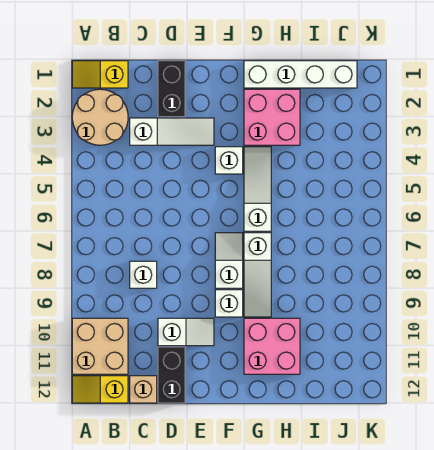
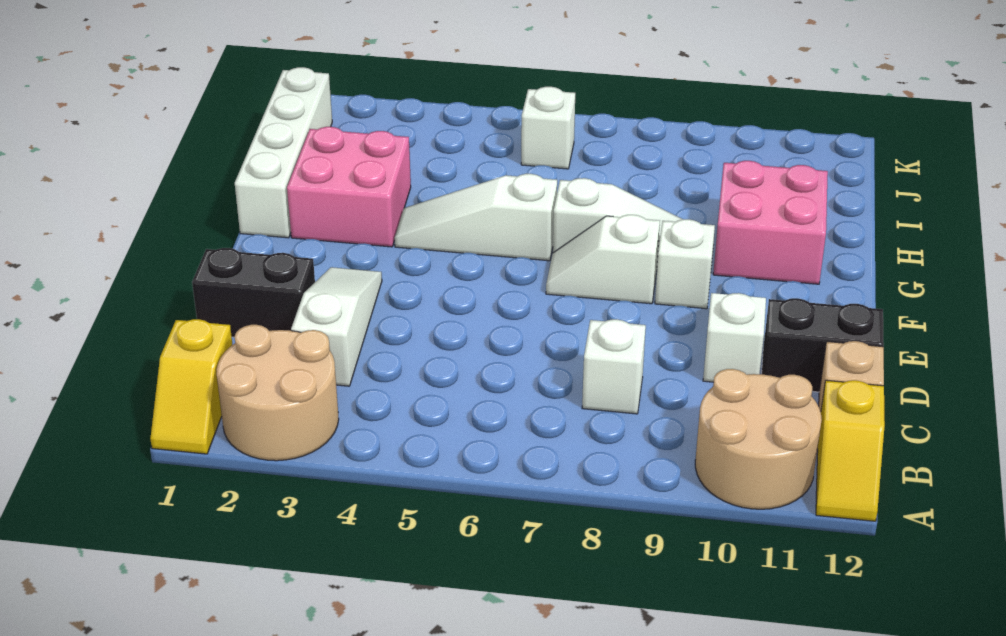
tan brick A10:B11 level 1 -> tan round brick A10:B11 level 1
white brick F4 level 1 -> white brick J6 level 1

